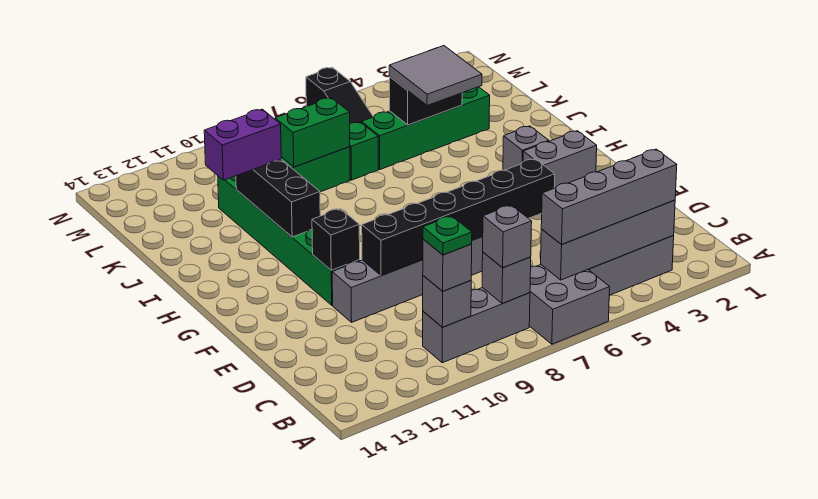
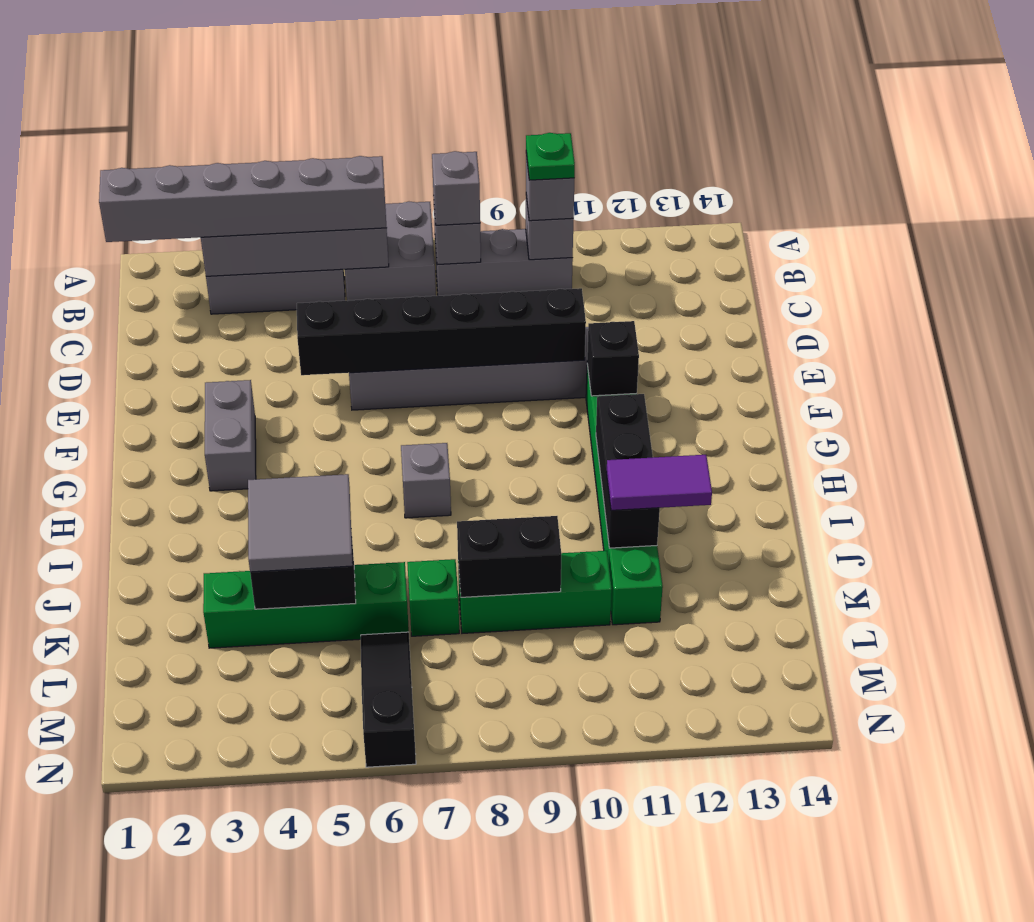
grey brick B3:B6 level 3 -> grey brick B1:B6 level 3
grey brick G2:G3 level 1 -> grey brick F3:G3 level 1
grey brick H3 level 1 -> grey brick H7 level 1
purple brick J11:J12 level 3 -> purple tile J11:J12 level 3
green brick K8:K9 level 2 -> black brick K8:K9 level 2

